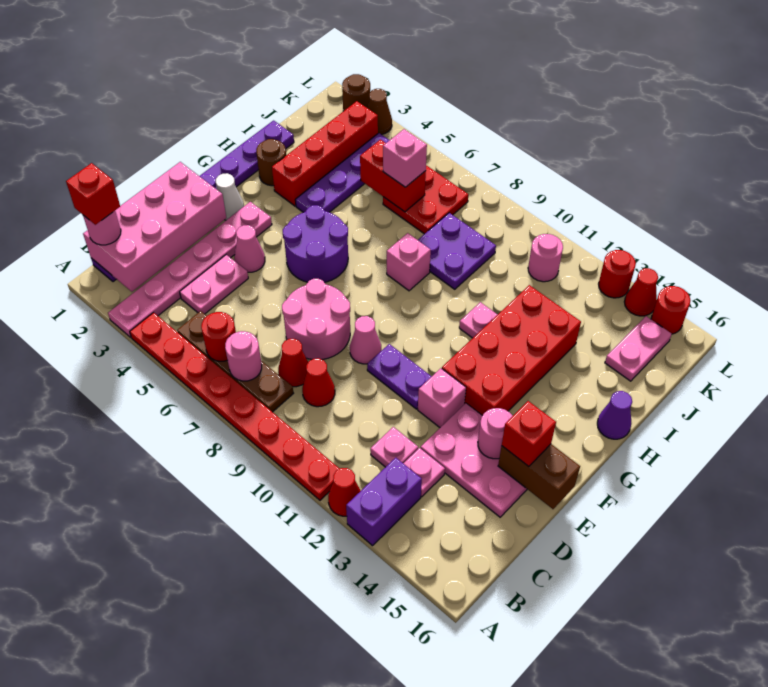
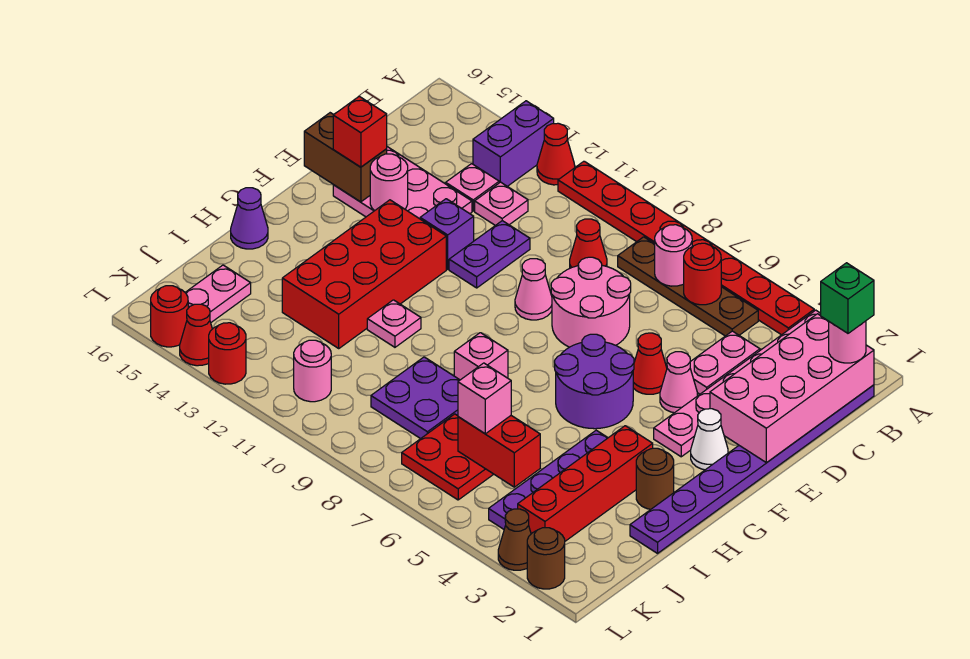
red brick B1 level 4 -> green brick B1 level 4
red cone C8 level 1 -> red cone E5 level 1
purple plate E10:E11 level 1 -> purple plate D11:E11 level 1
pink brick E12 level 1 -> purple brick E12 level 1

